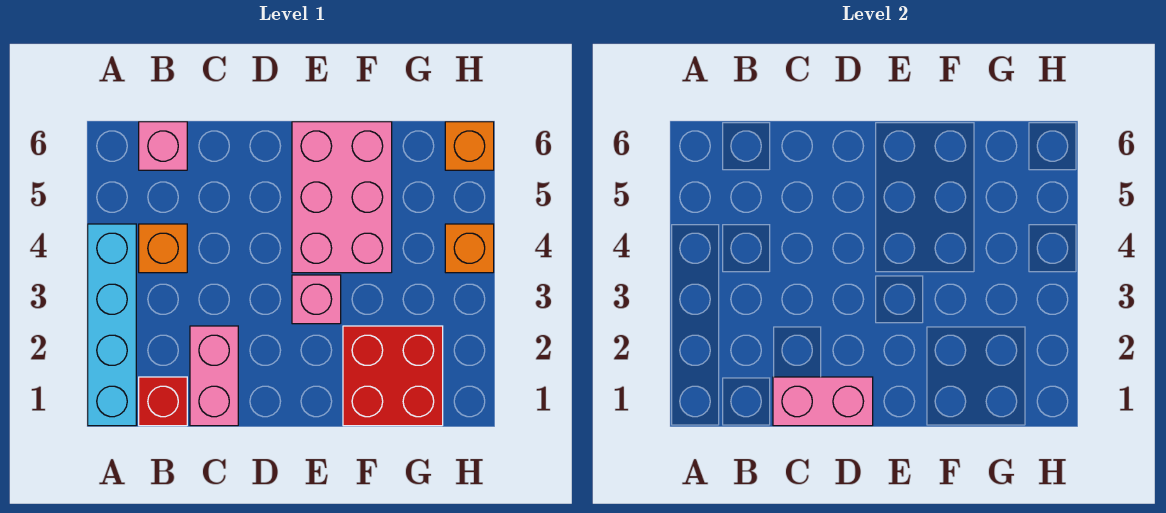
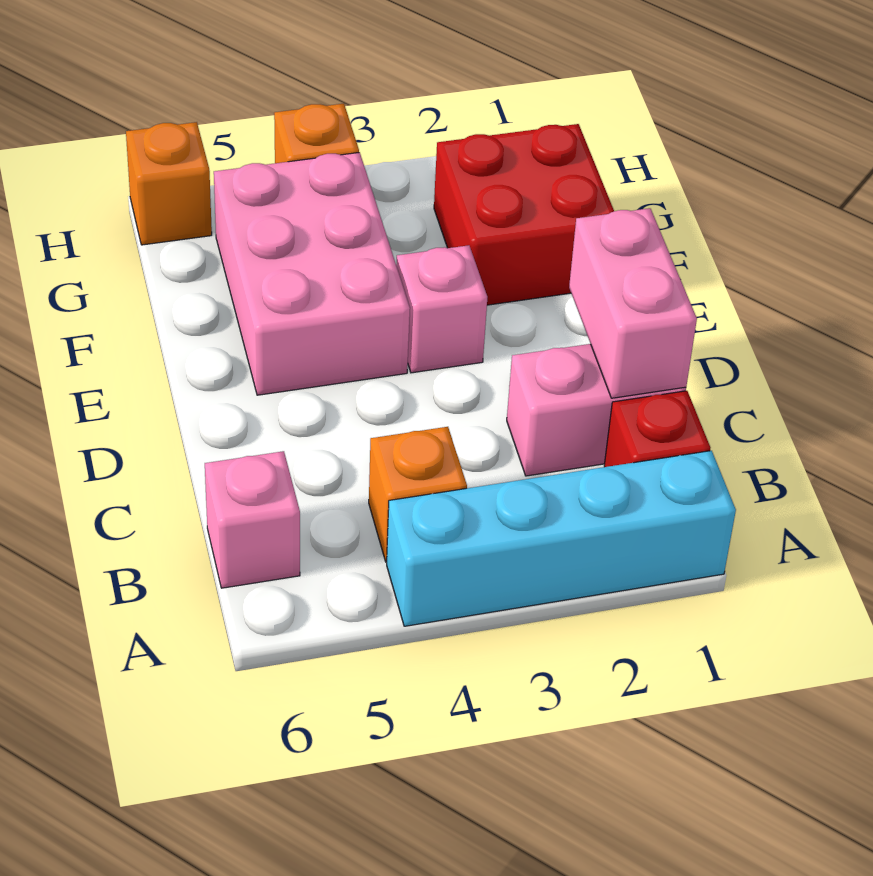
pink brick E4:F6 level 1 -> pink brick E4:G5 level 1

